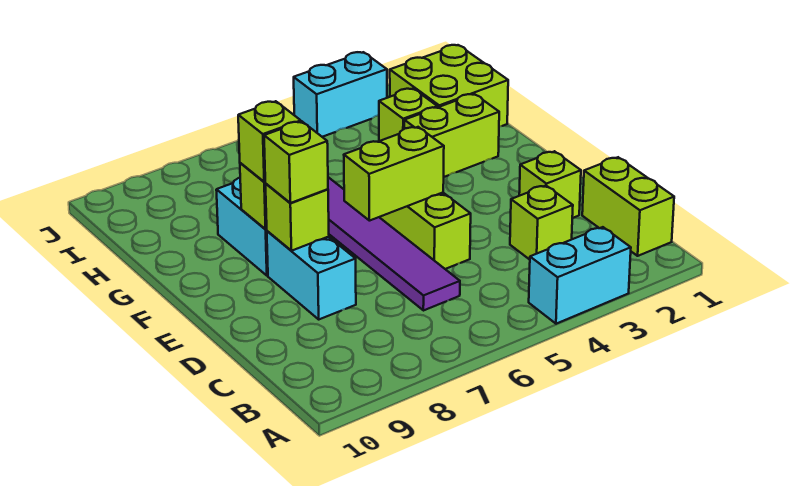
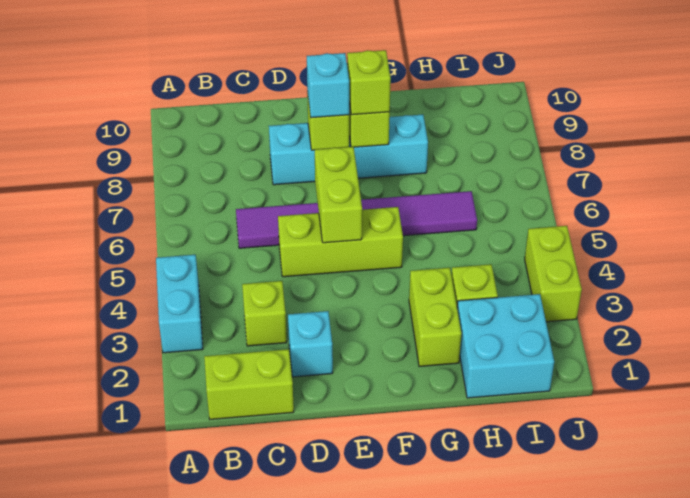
lime brick D2 level 1 -> cyan brick D2 level 1
lime brick E8 level 3 -> cyan brick E8 level 3
lime brick H1:I2 level 1 -> cyan brick H1:I2 level 1
cyan brick J3:J4 level 1 -> lime brick J3:J4 level 1

